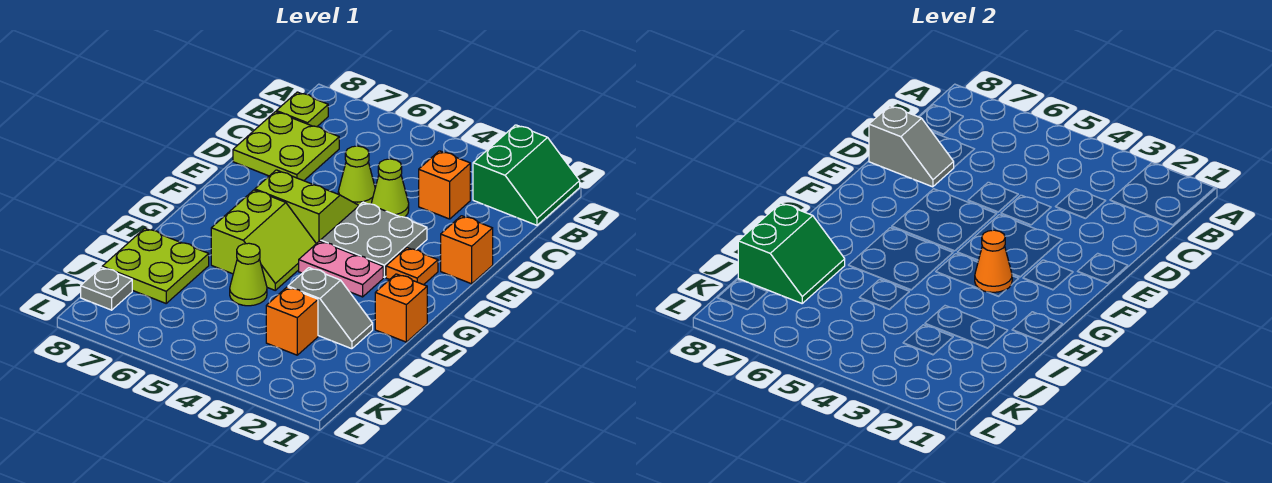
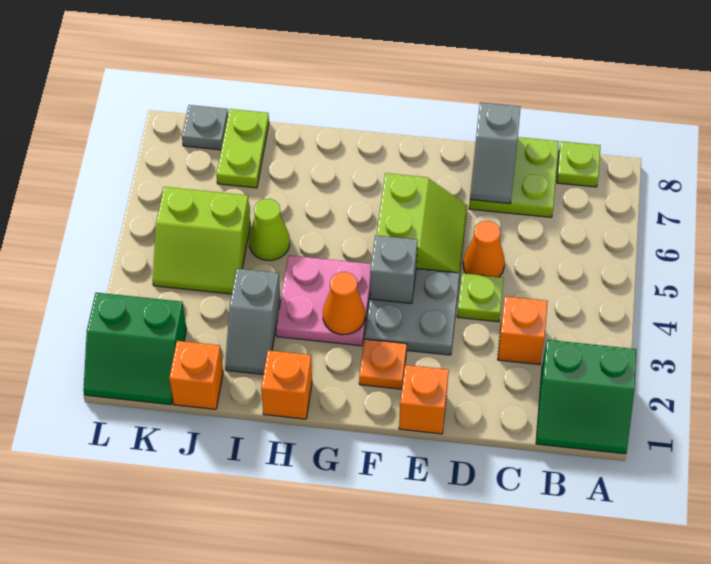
lime cone D4 level 1 -> lime plate D4 level 1
lime cone D5 level 1 -> orange cone D5 level 1
none -> grey brick F4 level 2
pink plate G3:G4 level 1 -> pink plate G3:H4 level 1
lime slope G5:H6 level 1 top 6 -> lime slope J4:K5 level 1 top 5
lime plate I7:J8 level 1 -> lime plate J7:J8 level 1
green slope I7:J8 level 2 top 8 -> green slope K1:L2 level 1 top 2
orange brick J3 level 1 -> orange brick J1 level 1

